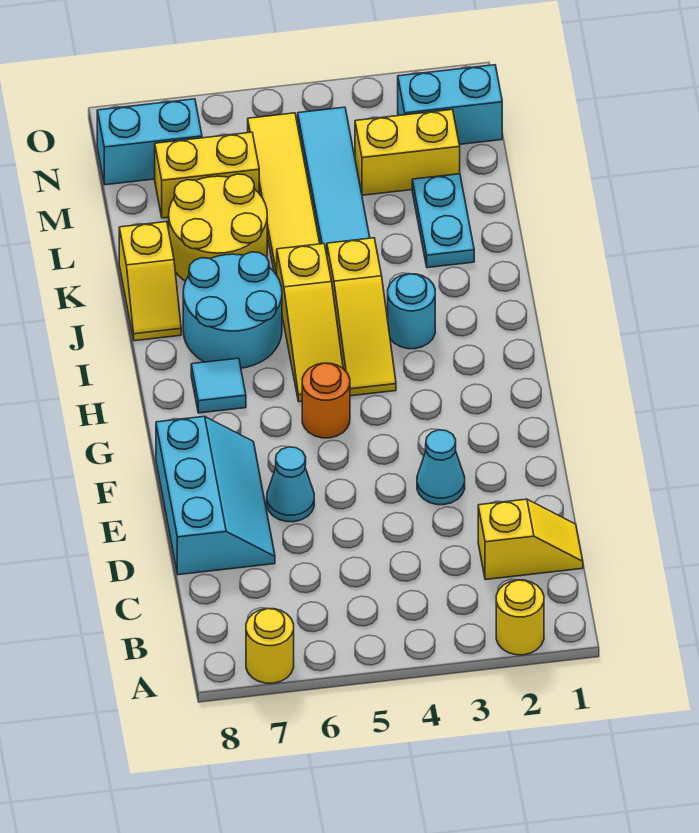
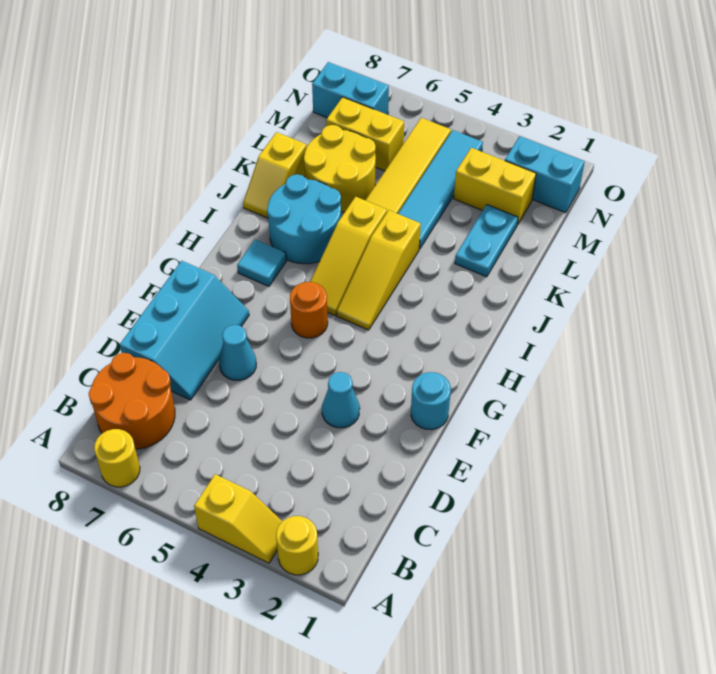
none -> orange round brick B7:C8 level 1
yellow slope C1:C2 level 1 top 2 -> yellow slope A3:A4 level 1 top 4
cyan round brick I3 level 1 -> cyan round brick F1 level 1

